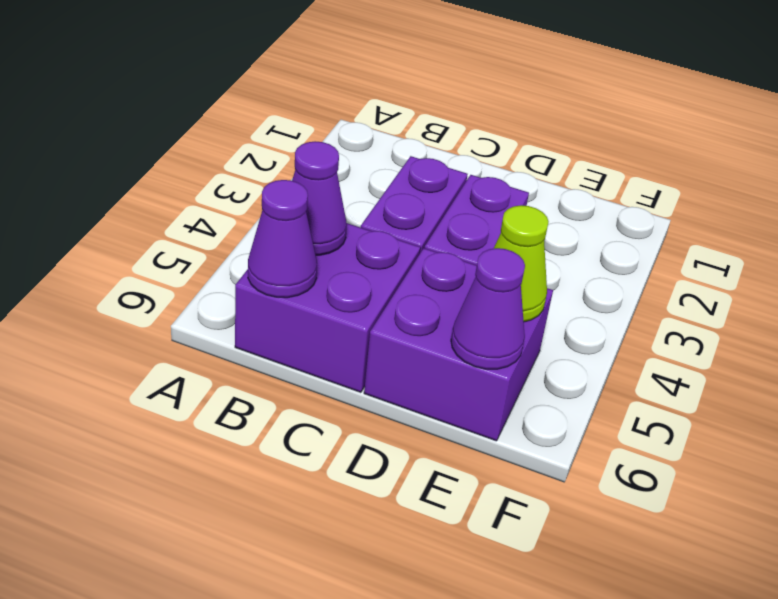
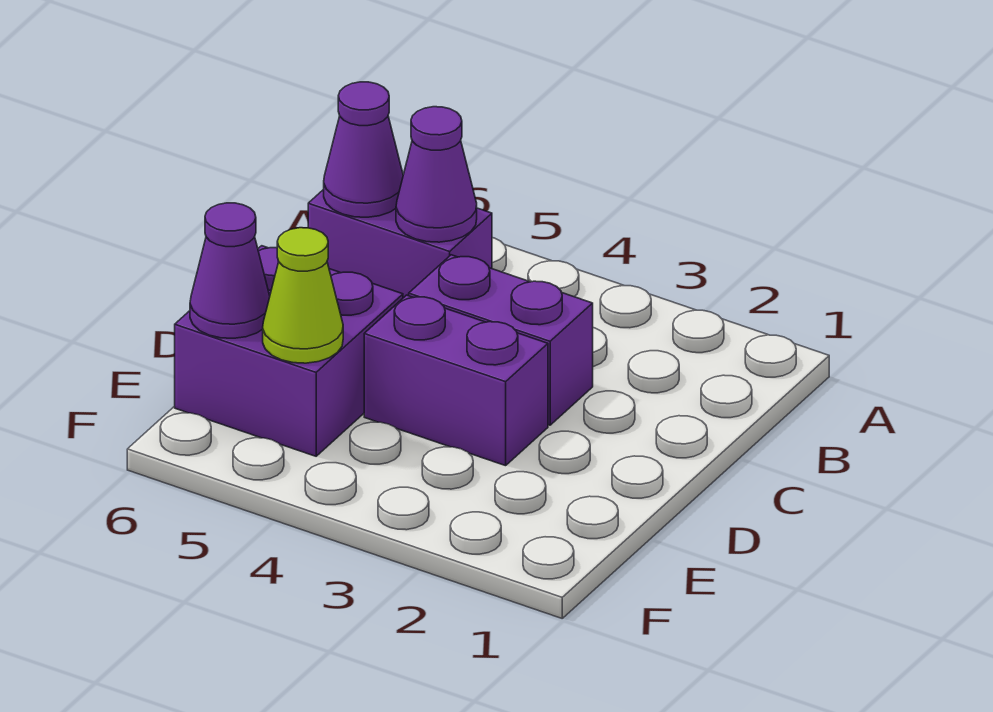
purple brick B5:C6 level 1 -> purple brick B5:B6 level 1

